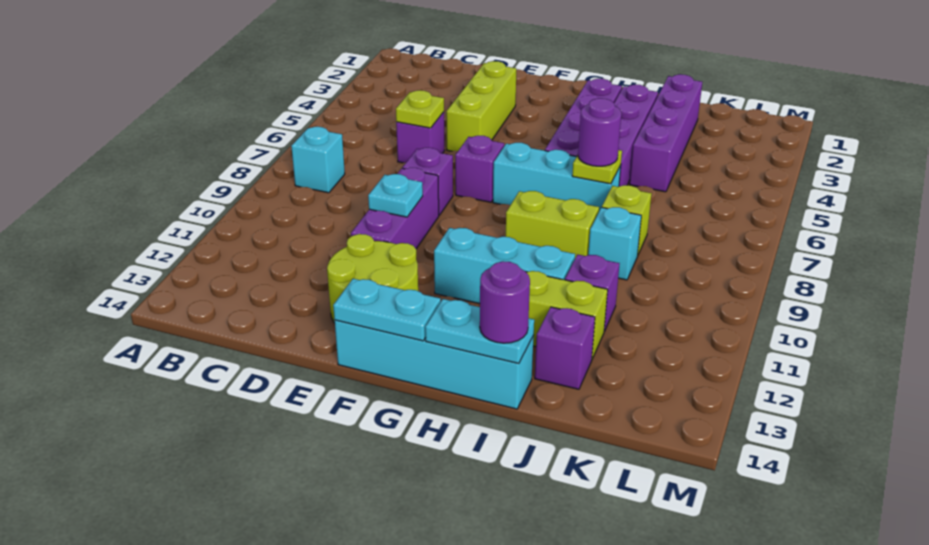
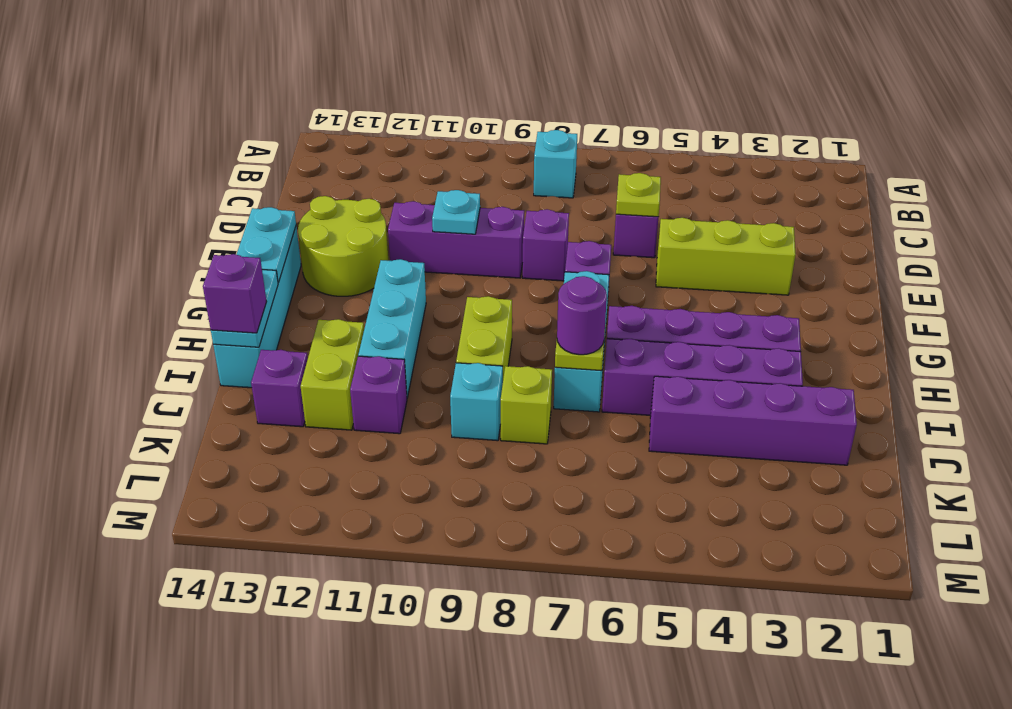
purple round brick I14 level 3 -> purple brick I14 level 3

